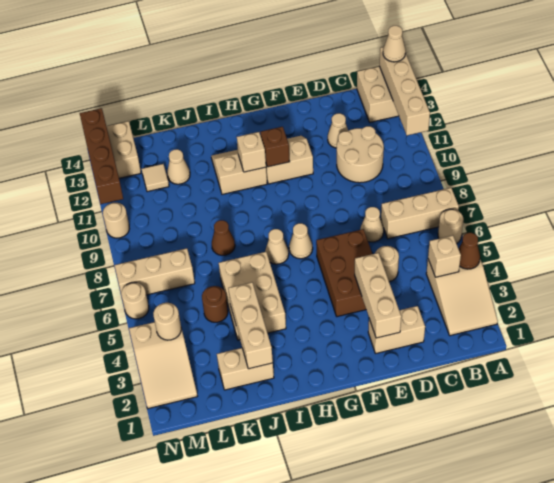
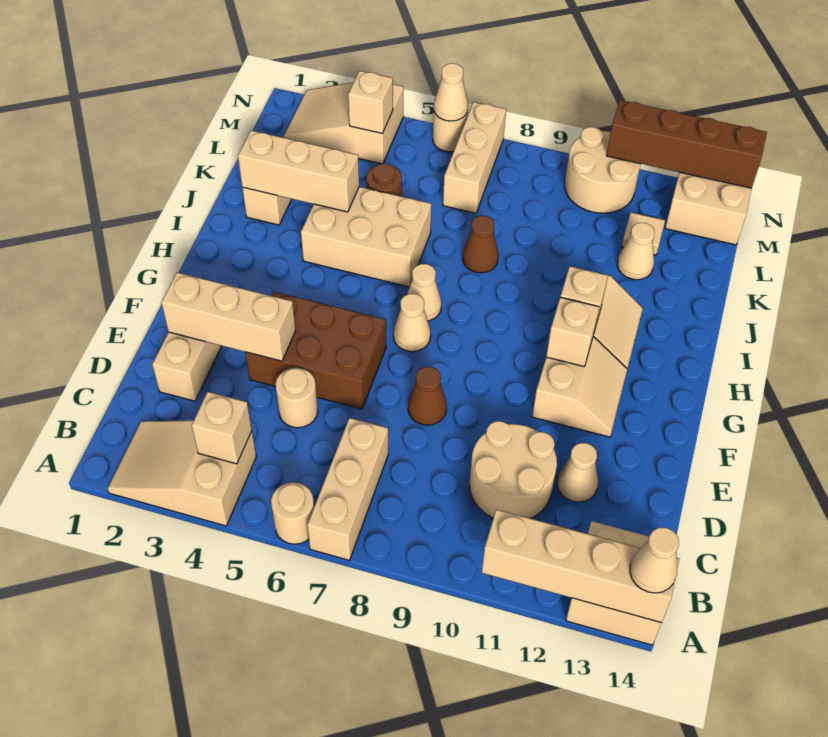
brown cone A4 level 2 -> brown cone E8 level 1
tan cone D7 level 1 -> tan cone N6 level 2
brown brick G11 level 2 -> tan brick G11 level 2
tan round brick M4 level 2 -> tan brick M4 level 2
tan round brick N10 level 1 -> tan round brick M10:N11 level 1

